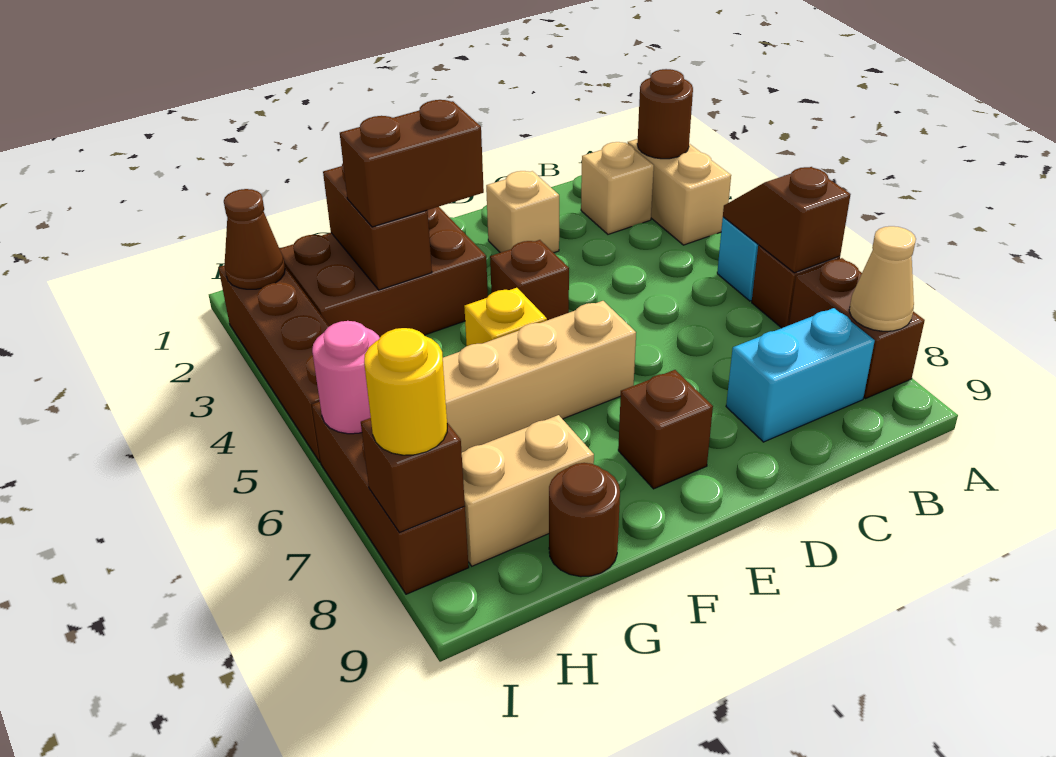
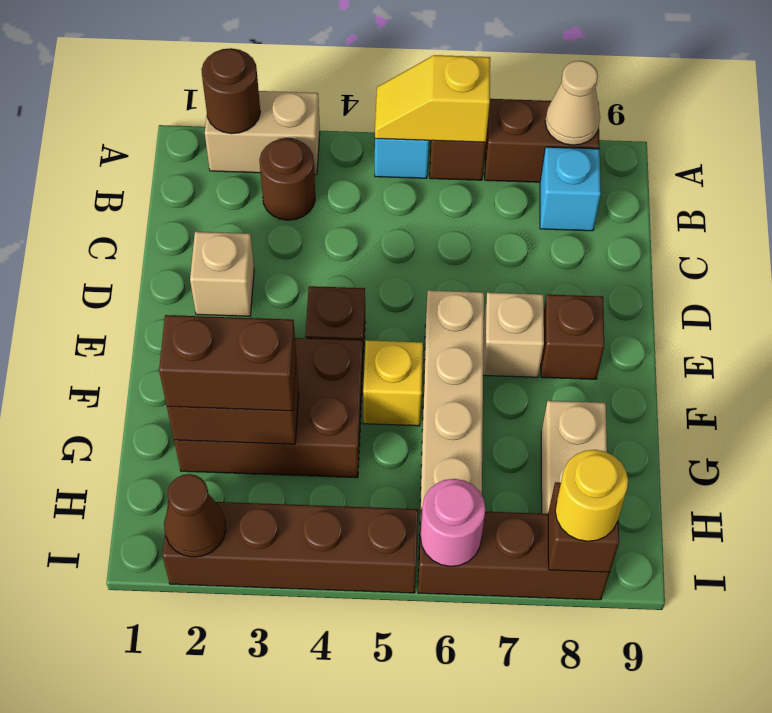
brown slope A5:A6 level 2 top 6 -> yellow slope A5:A6 level 2 top 6
tan brick B2 level 1 -> tan brick E7 level 1
cyan brick B8:C8 level 1 -> cyan brick B8 level 1
brown brick F2:H3 level 1 -> brown brick F2:G4 level 1
brown brick F3:G3 level 3 -> brown brick G2:G3 level 3
brown round brick G9 level 1 -> brown round brick B3 level 1

